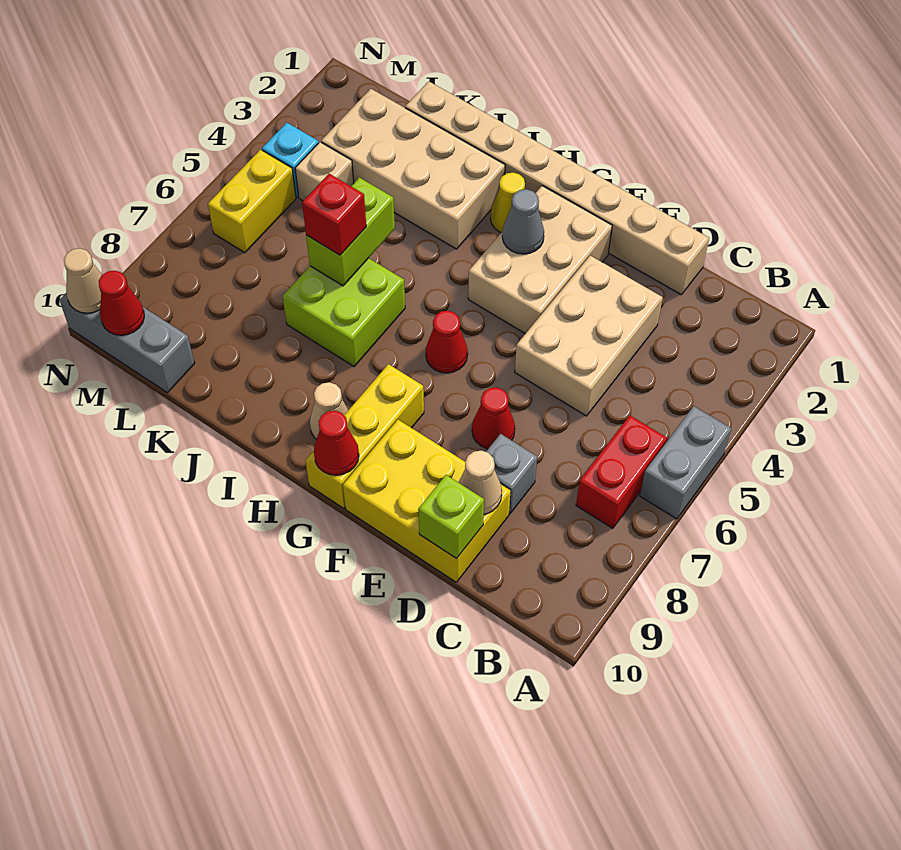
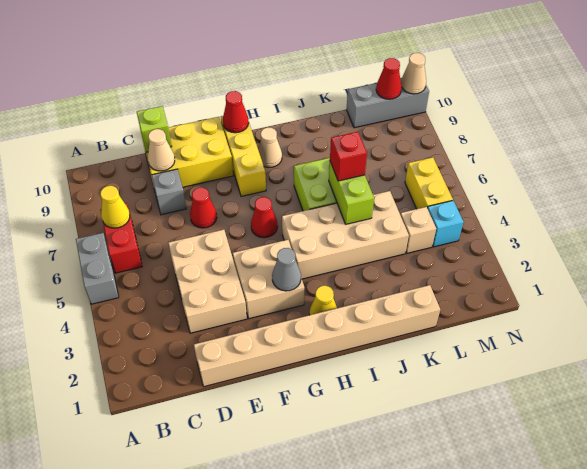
none -> yellow cone B7 level 2
tan brick F2:G4 level 1 -> tan brick F3:G4 level 1
tan brick I2:L3 level 1 -> tan brick H4:K5 level 1

